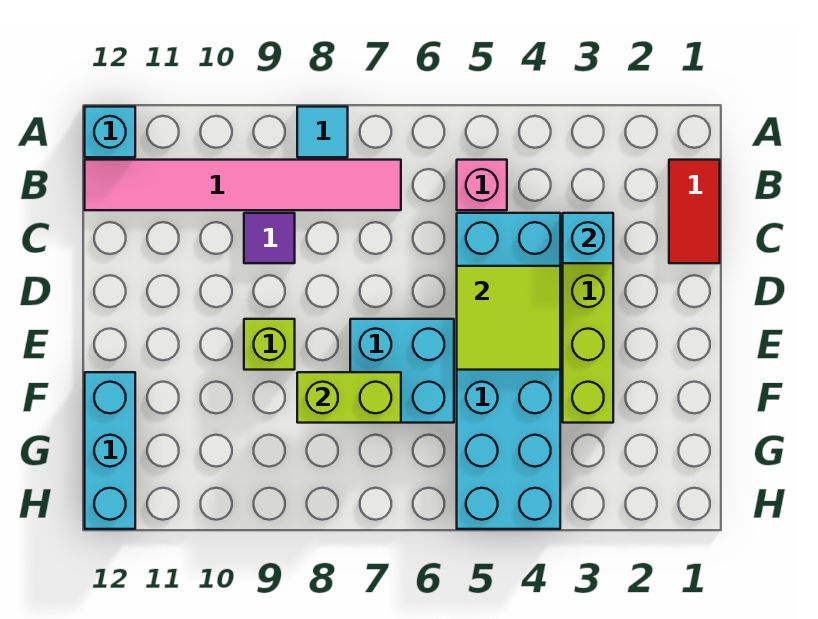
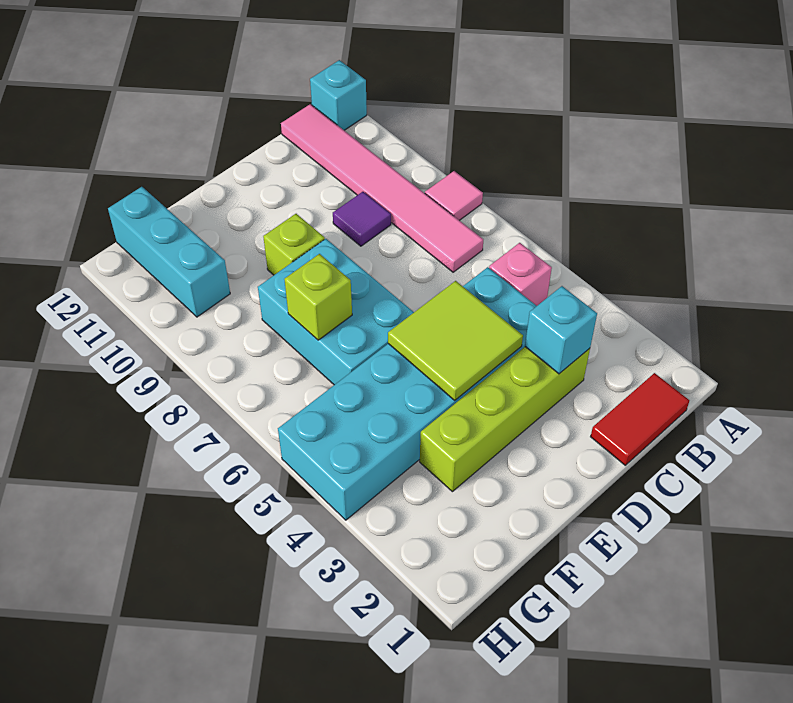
cyan tile A8 level 1 -> pink tile A8 level 1
cyan brick E6:F7 level 1 -> cyan brick E6:F8 level 1
lime brick F7:F8 level 2 -> lime brick F7 level 2
cyan brick F12:H12 level 1 -> cyan brick G10:G12 level 1

